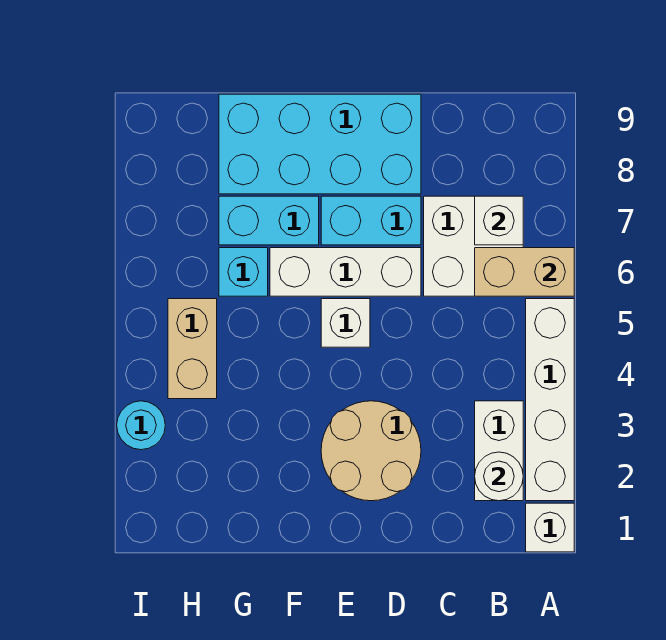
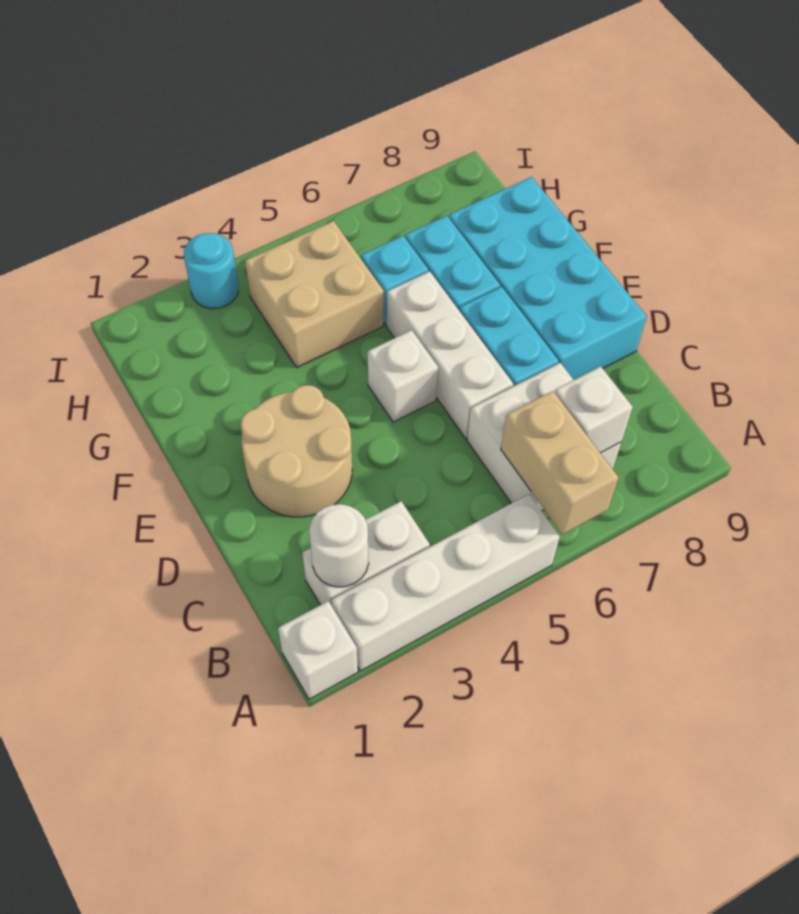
tan brick H4:H5 level 1 -> tan brick G4:H5 level 1

